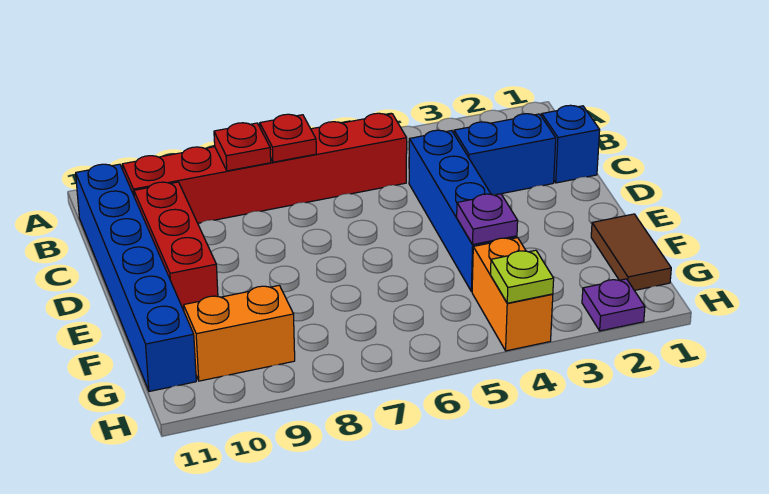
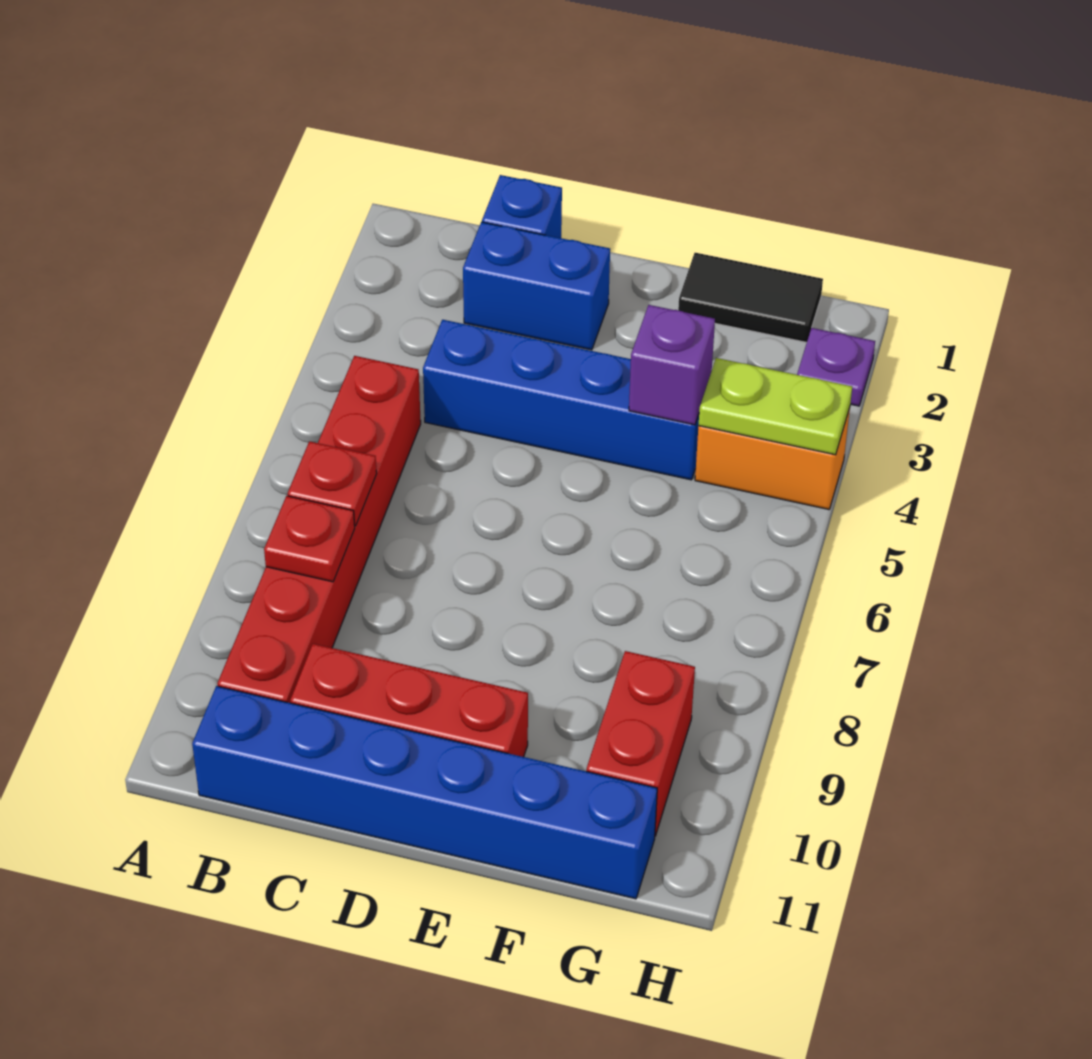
blue brick C2:C3 level 1 -> blue brick C2:D2 level 1
brown tile F1:G1 level 1 -> black tile F1:G1 level 1
purple plate F4 level 2 -> purple brick F4 level 2
orange brick G9:G10 level 1 -> red brick G9:G10 level 1
lime plate H4 level 2 -> lime plate G4:H4 level 2

